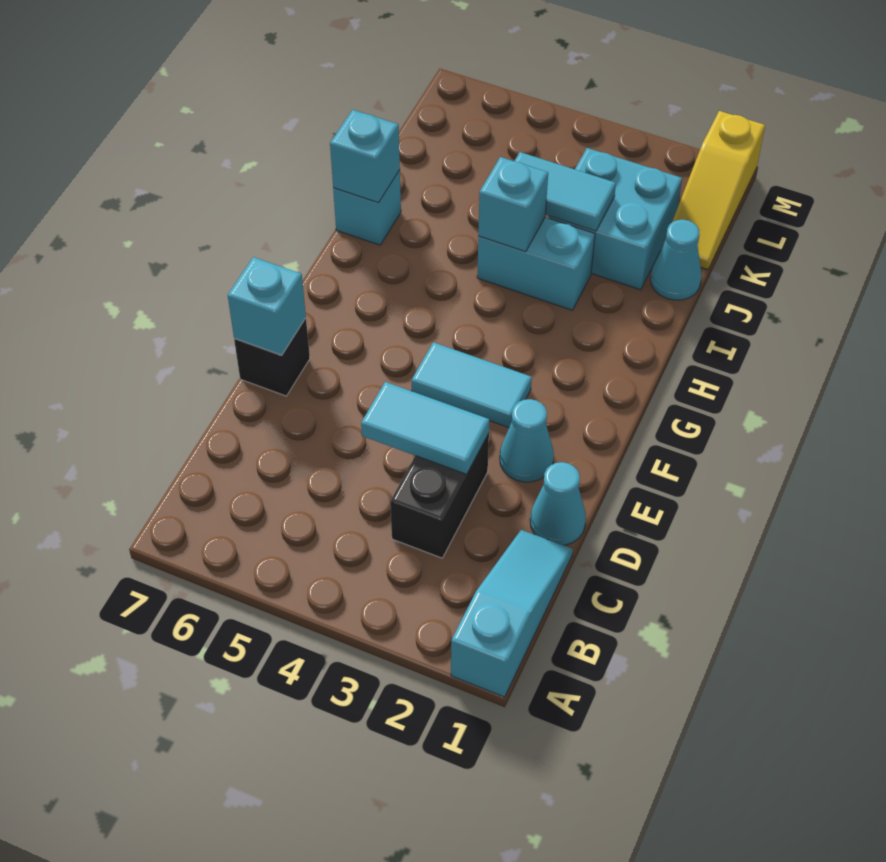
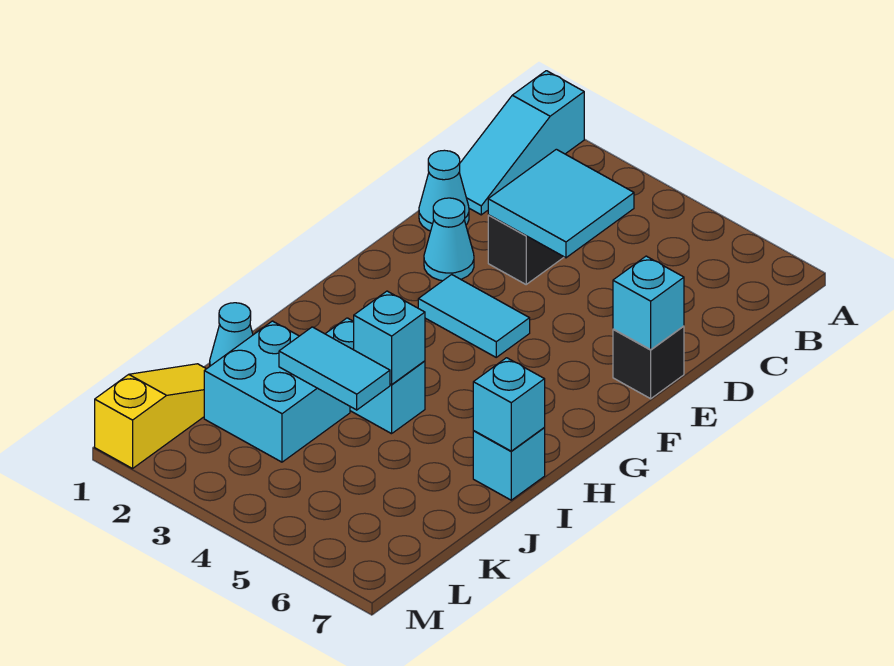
cyan tile D3:D4 level 2 -> cyan tile C3:D4 level 2

